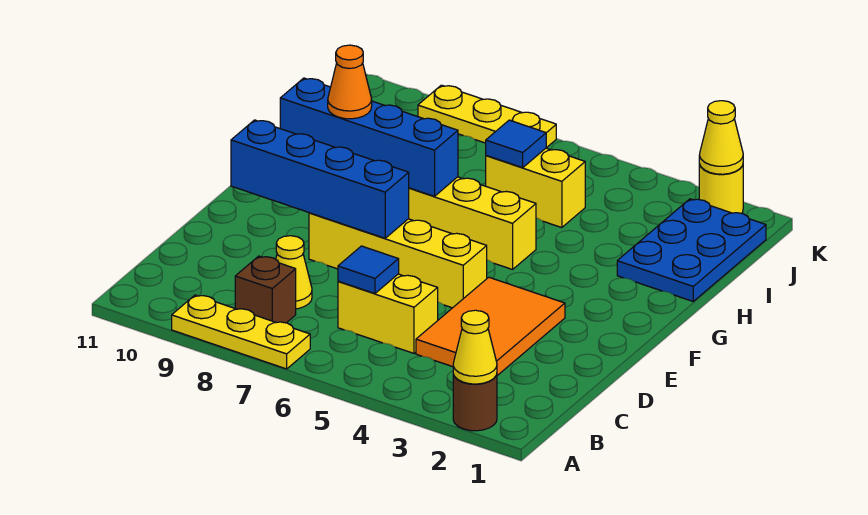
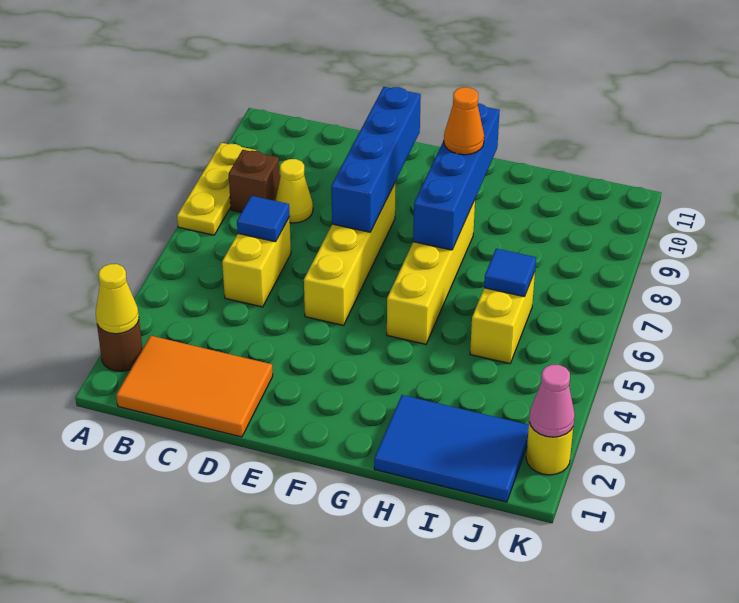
orange tile C3:E4 level 1 -> orange tile B1:D2 level 1
blue plate H1:J2 level 1 -> blue tile H1:J2 level 1
yellow cone K2 level 2 -> pink cone K2 level 2
yellow plate K7:K9 level 1 -> none

